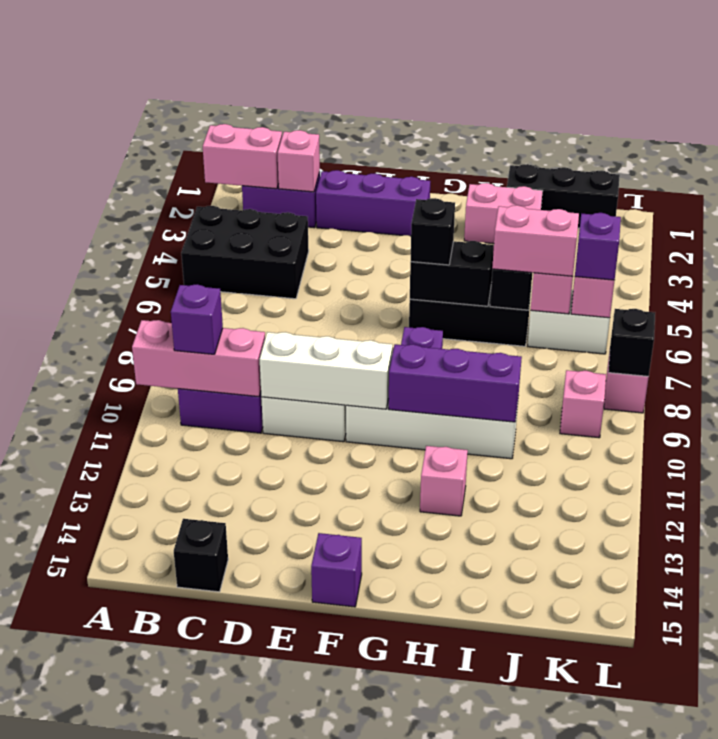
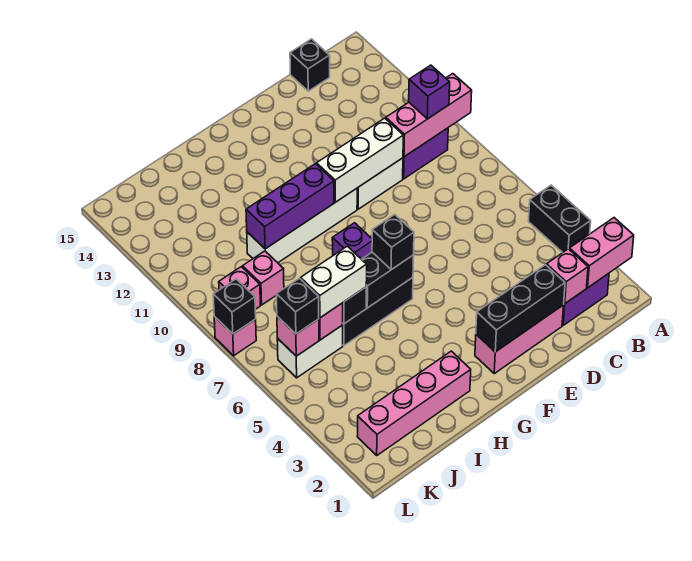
black brick A4:C5 level 1 -> black brick A4:A5 level 1
purple brick D2:F2 level 1 -> pink brick D2:F2 level 1
purple brick F15 level 1 -> none
pink brick H2:I2 level 1 -> pink brick H2:K2 level 1
pink brick H12 level 1 -> pink brick J9 level 1
black brick I1:K1 level 1 -> black brick D2:F2 level 2
pink brick I6:J6 level 3 -> white brick I6:J6 level 3
purple brick K6 level 3 -> black brick K6 level 3

